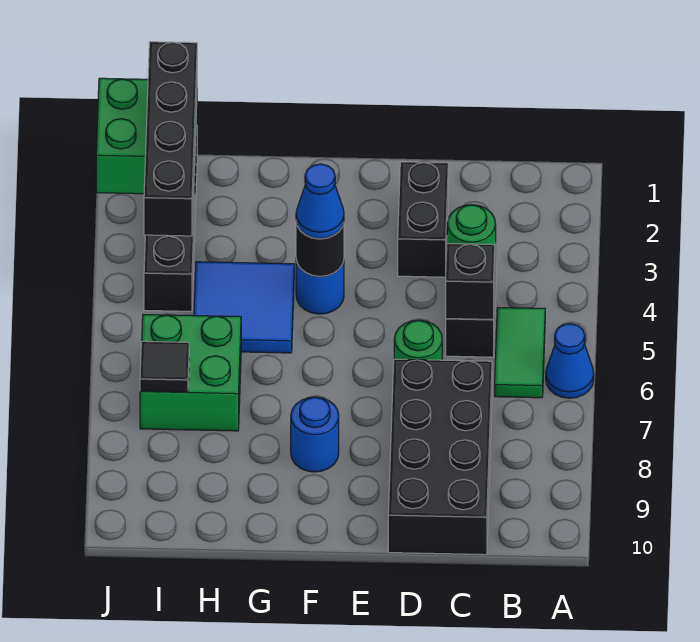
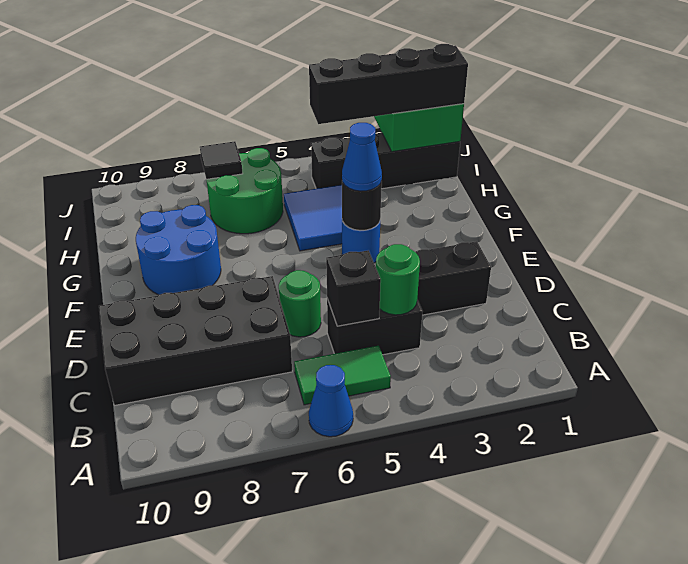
blue round brick F8 level 1 -> blue round brick F8:G9 level 1
green brick H6:I7 level 1 -> green round brick H6:I7 level 1

